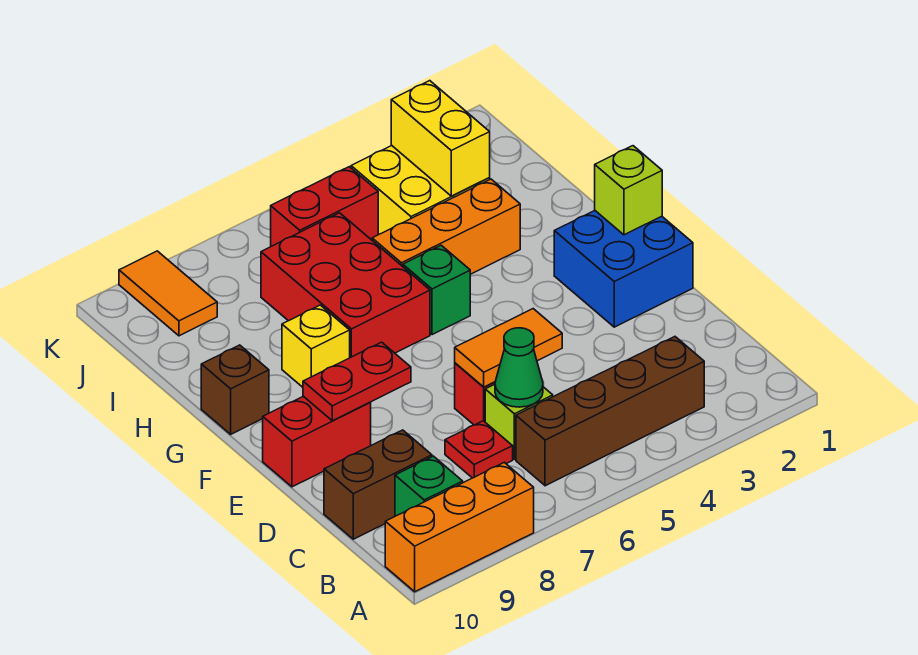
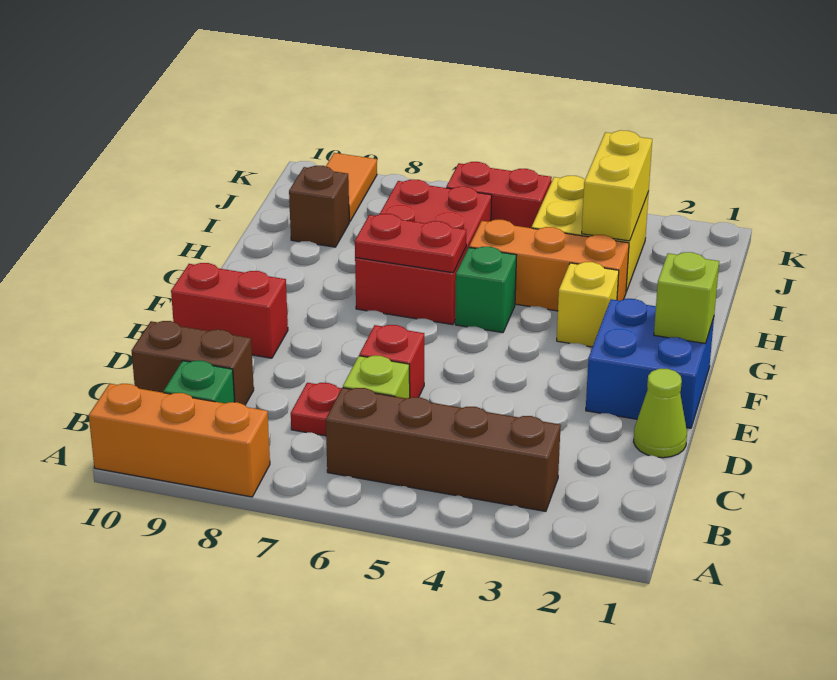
green cone C6 level 2 -> none
none -> lime cone D1 level 1
orange tile D5:D6 level 2 -> none
red plate E8:E9 level 2 -> red plate G6:G7 level 2
yellow brick G8 level 1 -> yellow brick G3 level 1
brown brick G10 level 1 -> brown brick I9 level 1

